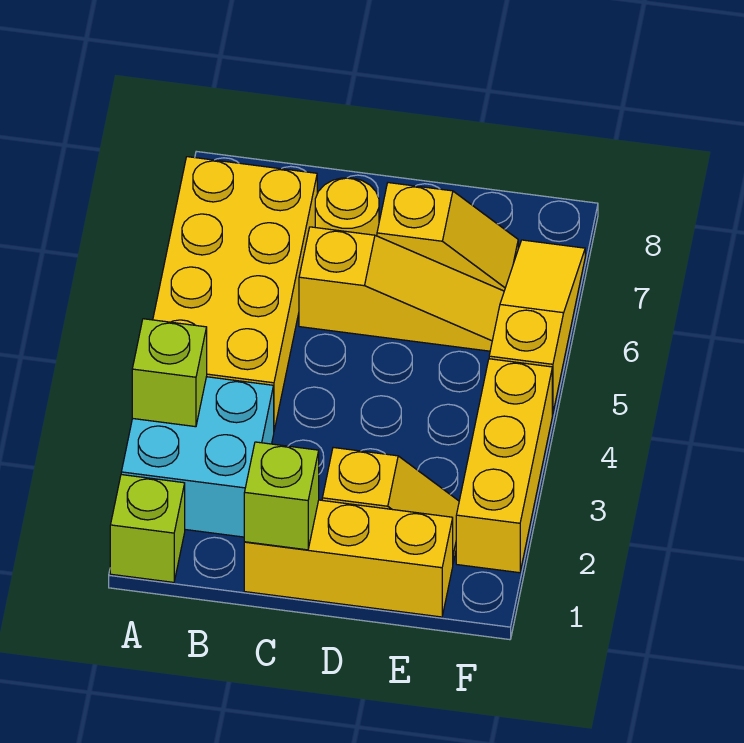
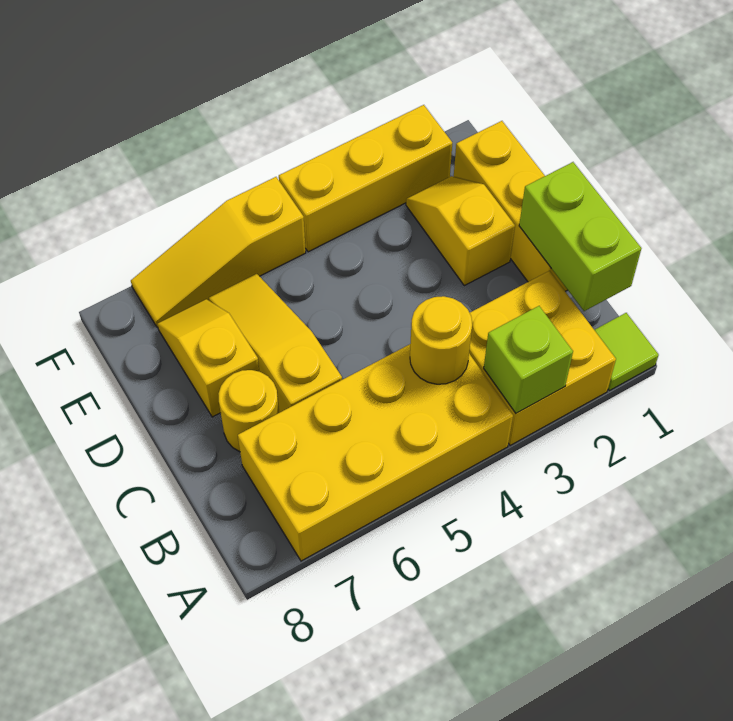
lime brick A1 level 1 -> lime tile A1 level 1
cyan brick A2:B3 level 1 -> yellow brick A2:B3 level 1
none -> yellow round brick B4 level 2
lime brick C1 level 2 -> lime brick B1:C1 level 2

